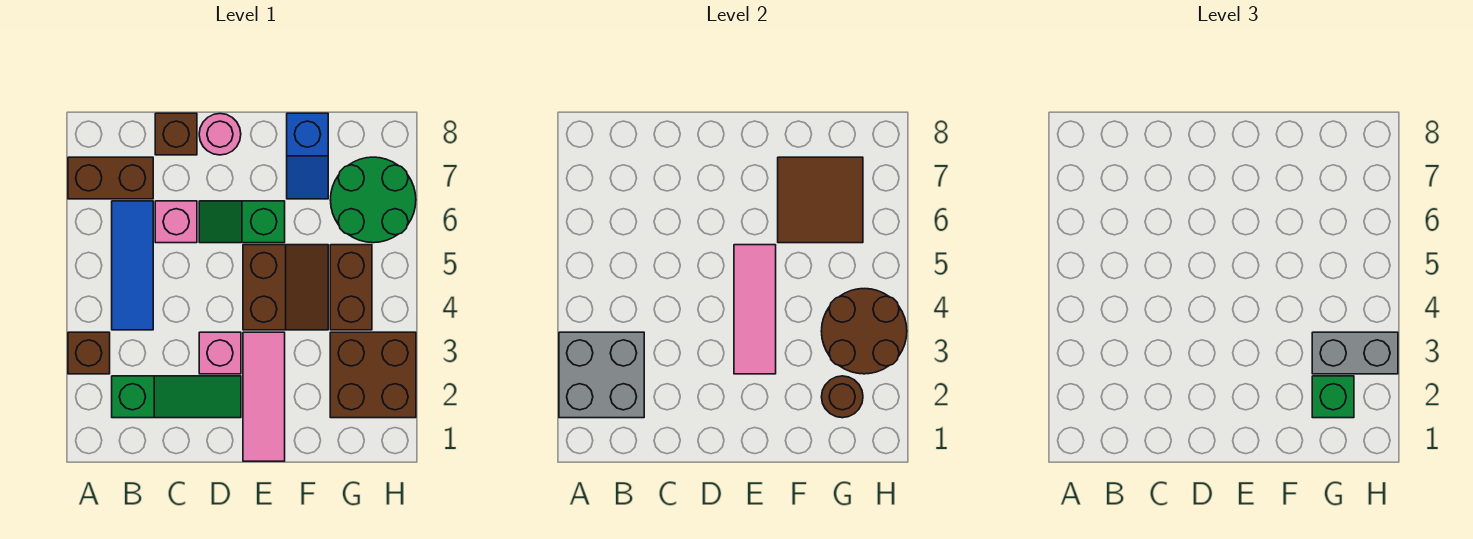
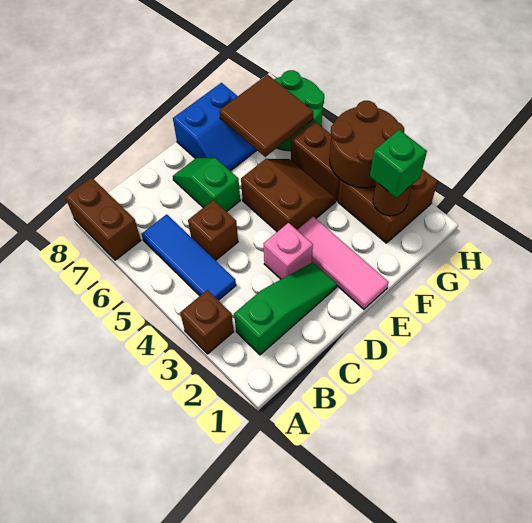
grey brick A2:B3 level 2 -> none
brown brick A7:B7 level 1 -> brown brick A7:A8 level 1
pink brick C6 level 1 -> none
brown brick C8 level 1 -> brown brick C5 level 1
green slope D6:E6 level 1 top E -> green slope D6:D7 level 1 top 6
pink round brick D8 level 1 -> none
pink tile E3:E5 level 2 -> none
blue slope F7:F8 level 1 top 8 -> blue slope E7:F8 level 1 top 8
grey brick G3:H3 level 3 -> none

